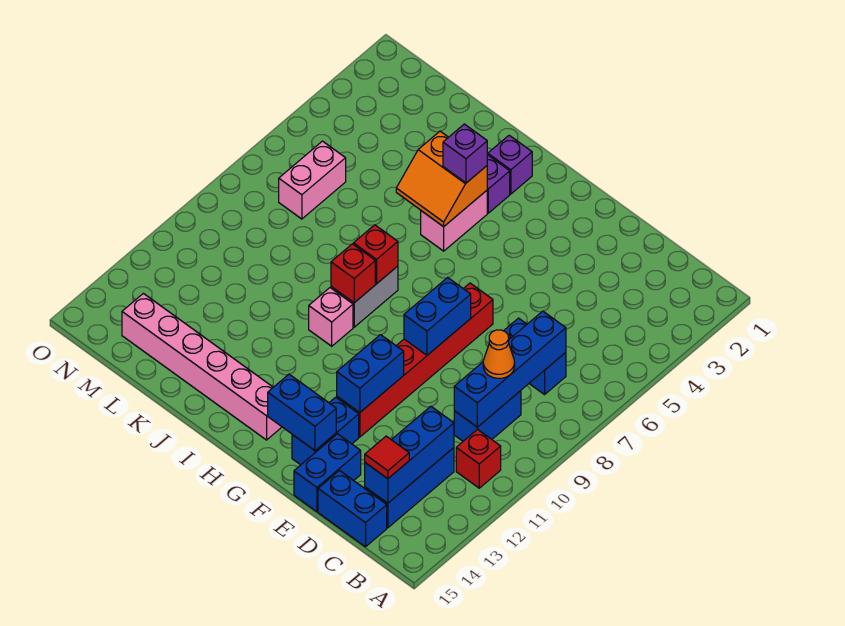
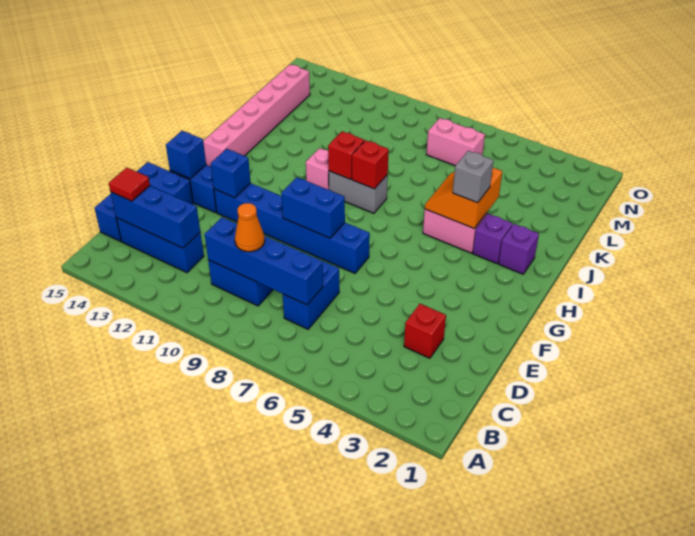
red brick B11 level 1 -> red brick D3 level 1
red brick F7:F12 level 1 -> blue brick F7:F12 level 1
blue brick F11:F12 level 2 -> blue brick F12 level 2
blue brick F14:G14 level 2 -> blue brick F14 level 2
purple brick I4 level 3 -> grey brick I4 level 3

